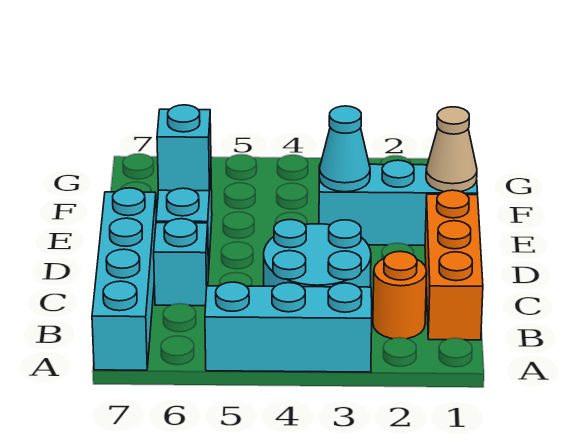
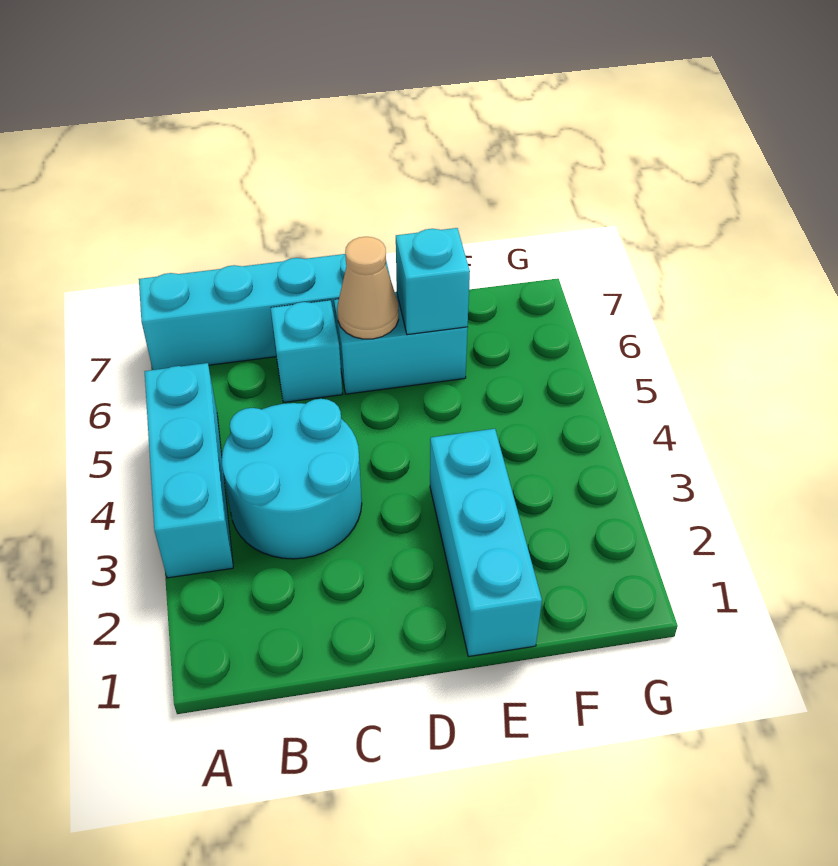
orange brick B1:D1 level 1 -> none
orange round brick B2 level 1 -> none
tan cone E1 level 2 -> tan cone D6 level 2
cyan cone E3 level 2 -> none

